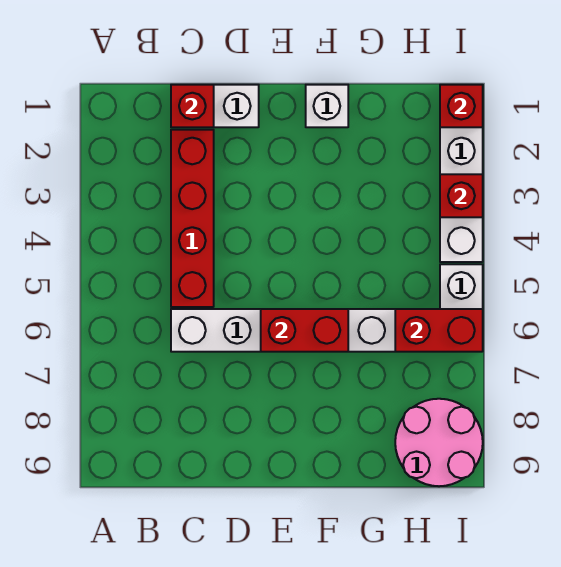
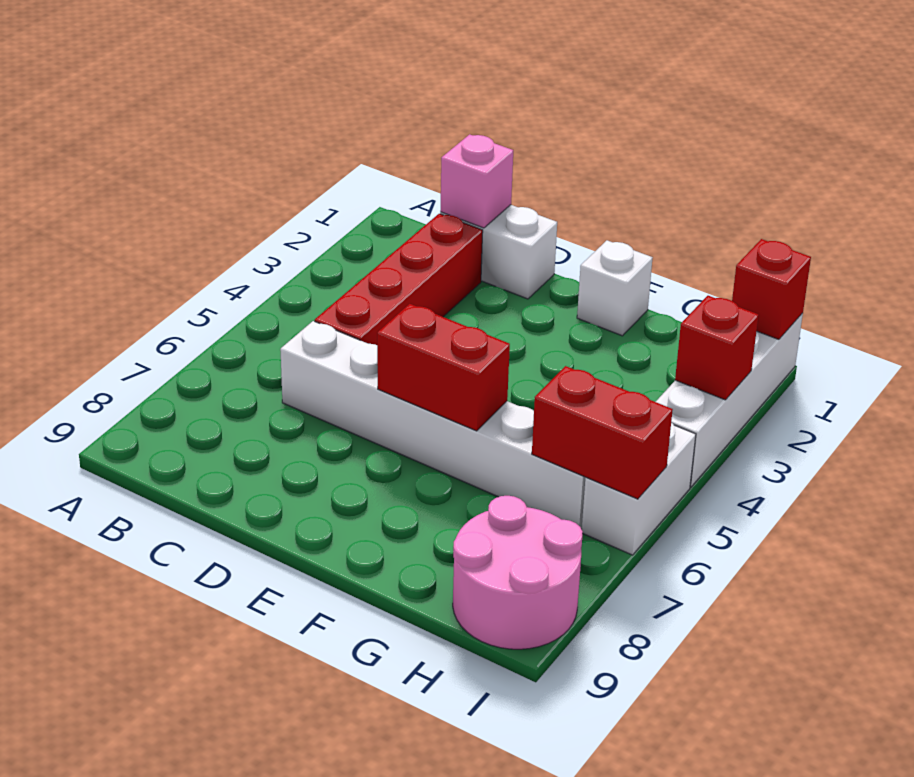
red brick C1 level 2 -> pink brick C1 level 2

